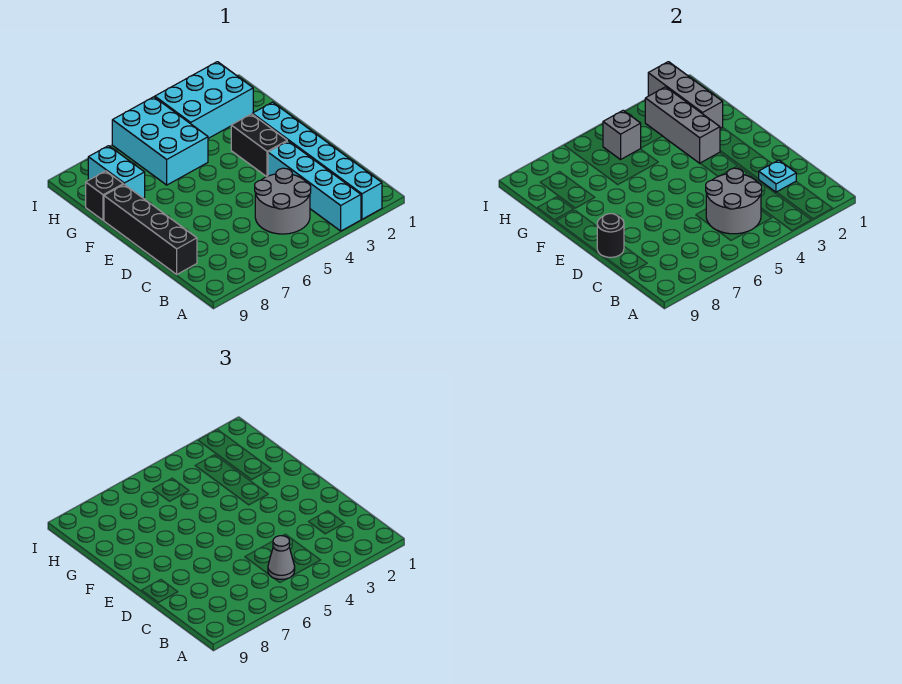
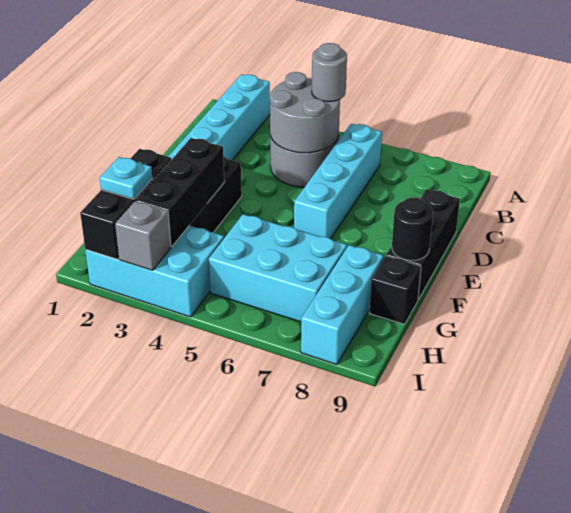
cyan brick A3:D3 level 1 -> cyan brick B6:E6 level 1
grey cone B5 level 3 -> grey round brick B5 level 3
cyan plate C2 level 2 -> cyan plate H2 level 3
black brick C9:F9 level 1 -> black brick D9:F9 level 1
black round brick D9 level 2 -> black round brick F9 level 2
grey brick F3:H3 level 2 -> black brick F3:H3 level 2
grey brick G2:I2 level 2 -> black brick G2:I2 level 2
cyan brick G5:I6 level 1 -> cyan brick G5:H7 level 1
cyan brick G8:H8 level 1 -> cyan brick G8:I8 level 1
grey brick H5 level 2 -> grey brick I3 level 2

